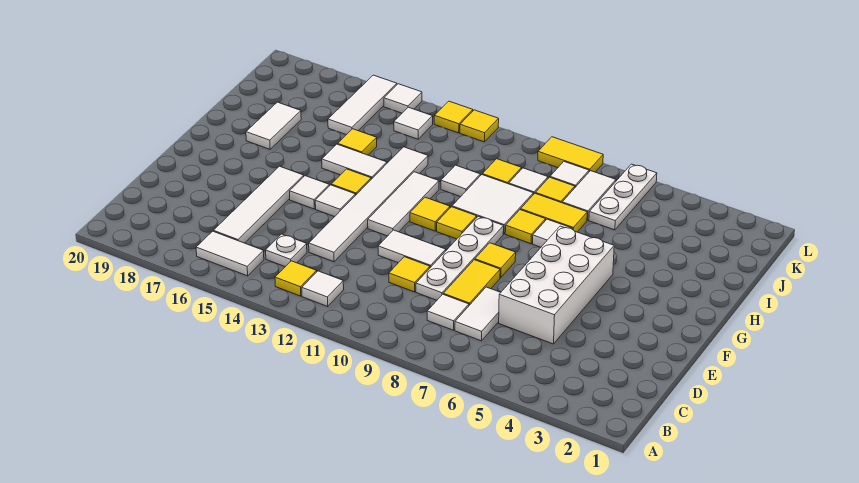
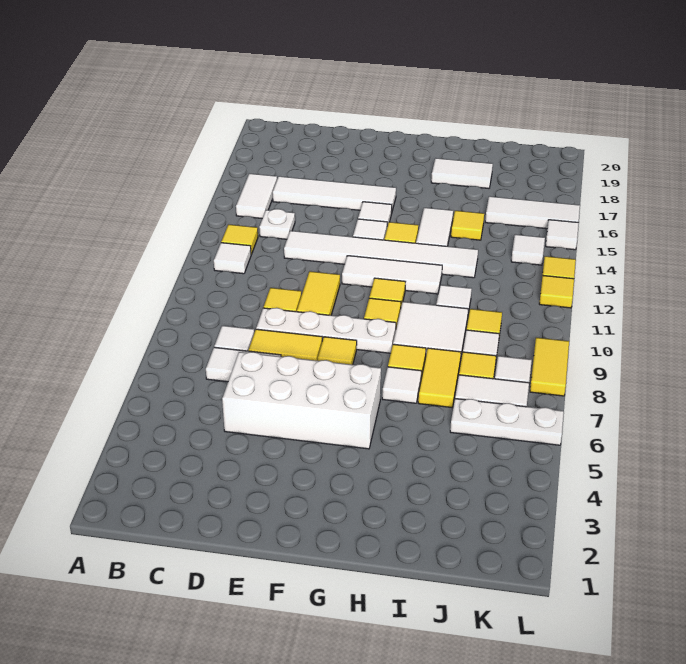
white tile E10:E11 level 1 -> yellow tile E10:E11 level 1

